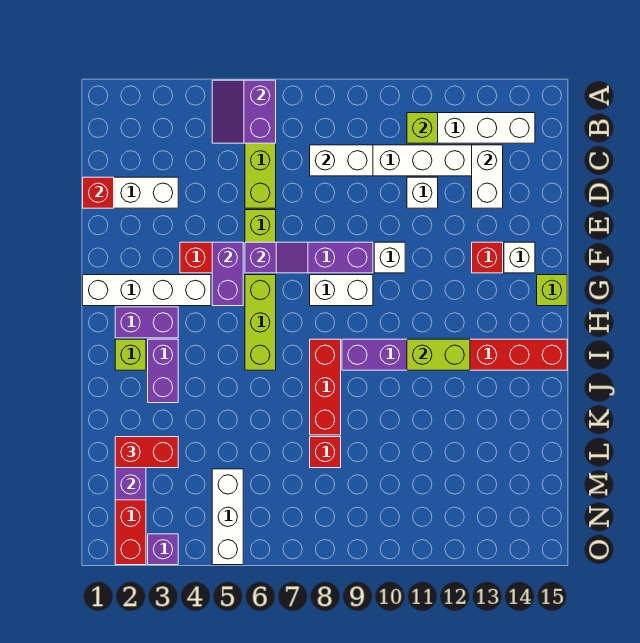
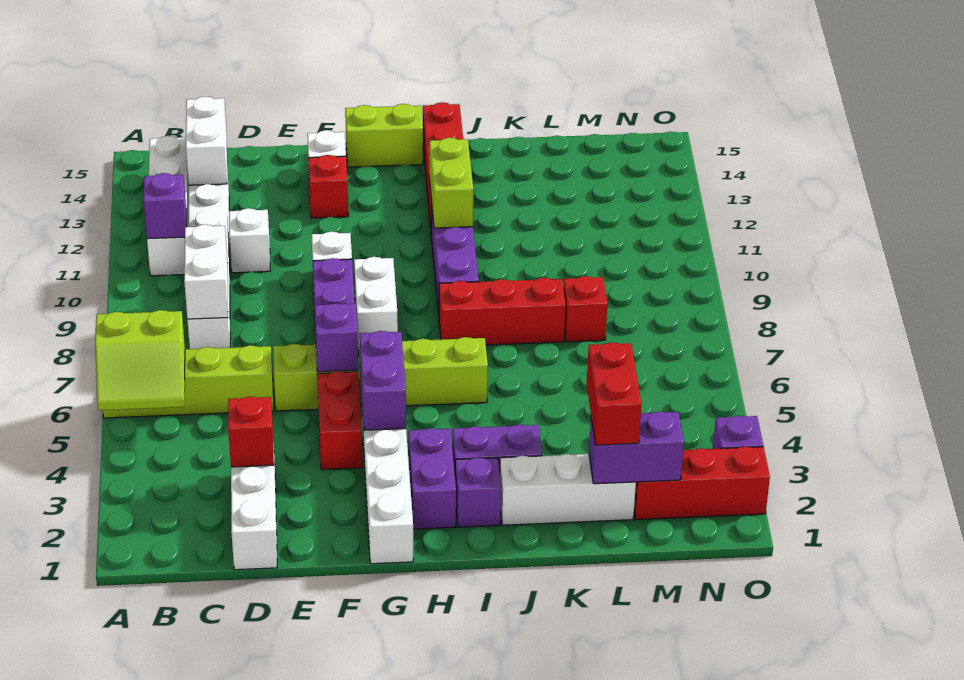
purple slope A5:B6 level 2 top 6 -> lime slope A5:B6 level 2 top 6
lime brick B11 level 2 -> purple brick B11 level 2
white brick C13:D13 level 2 -> white brick C13:C14 level 2
red brick D1 level 2 -> red brick D3 level 2
purple brick F5:G5 level 2 -> purple brick G4:G5 level 2
lime brick G15 level 1 -> lime brick G15:H15 level 1
lime brick I2 level 1 -> purple brick I2 level 1
white brick M5:O5 level 1 -> white brick J2:L2 level 1

